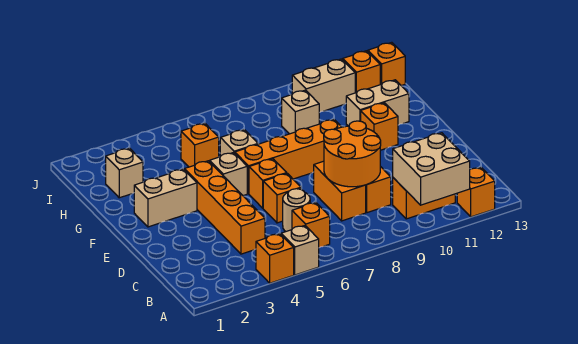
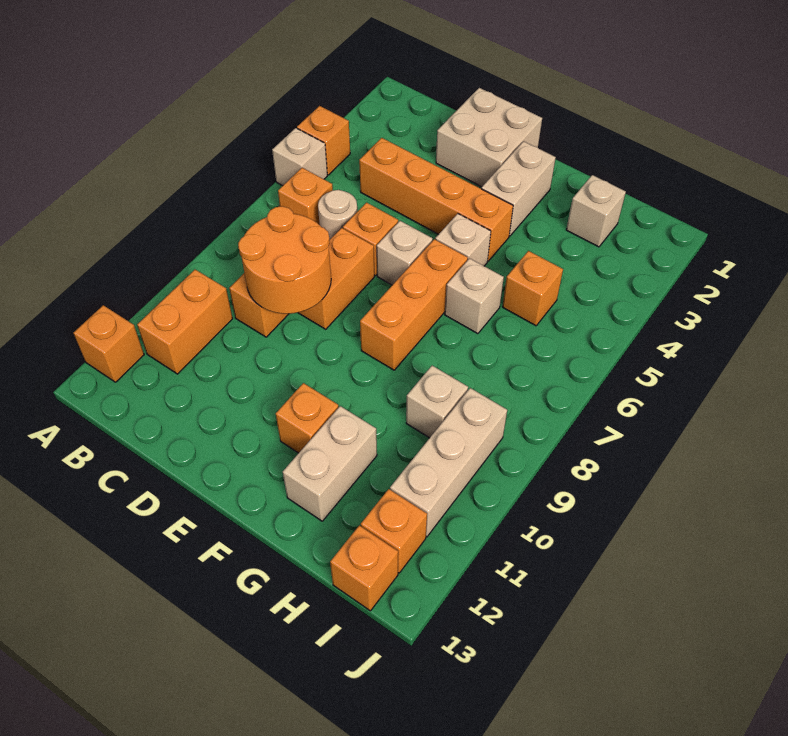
tan brick A10:B11 level 2 -> tan brick D1:E2 level 1
orange brick C8:D8 level 1 -> orange brick D7:D8 level 1
orange brick E6 level 1 -> tan brick E6 level 1
orange brick F6:F9 level 1 -> orange brick F6:F8 level 1
tan brick I10:I11 level 1 -> tan brick I9:I11 level 1

